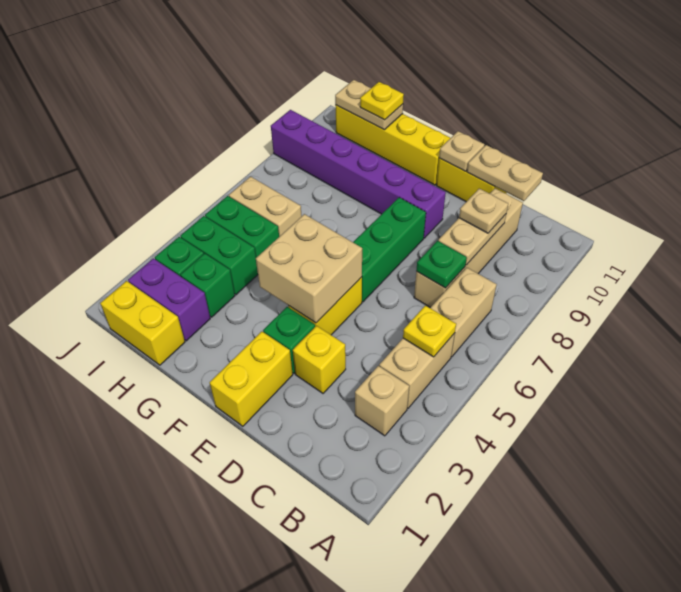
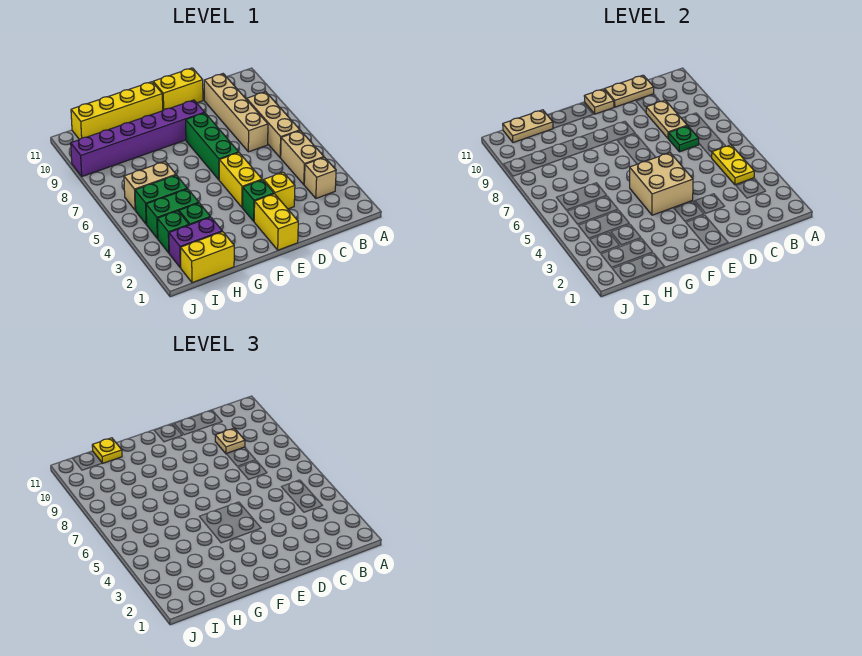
yellow plate B5 level 2 -> yellow plate B4:B5 level 2
tan brick B6:B7 level 1 -> tan brick B6:B8 level 1

